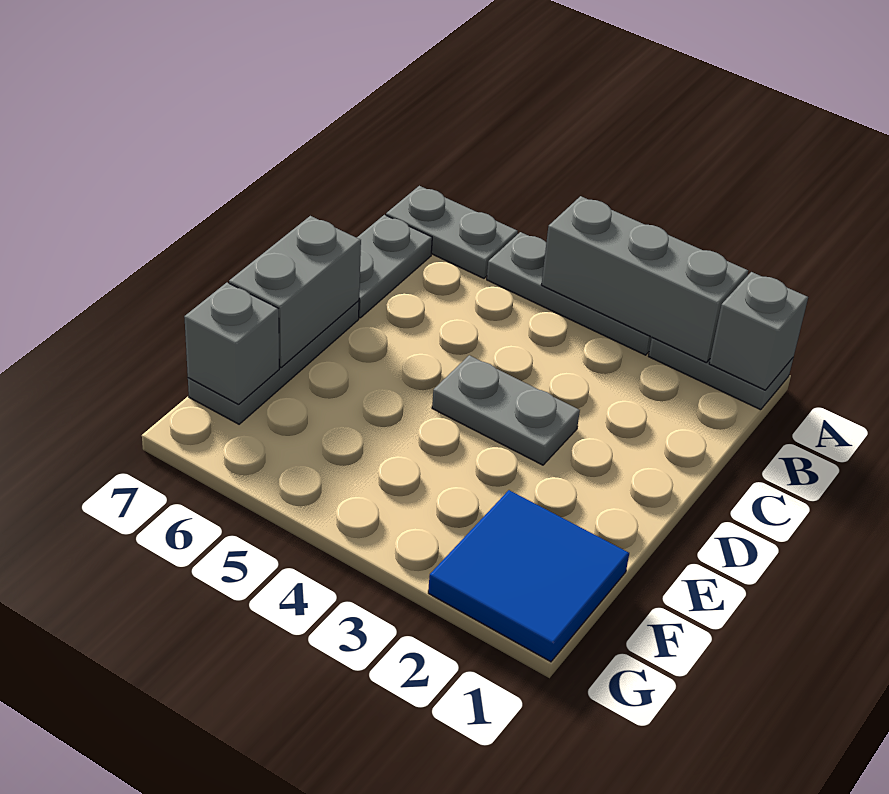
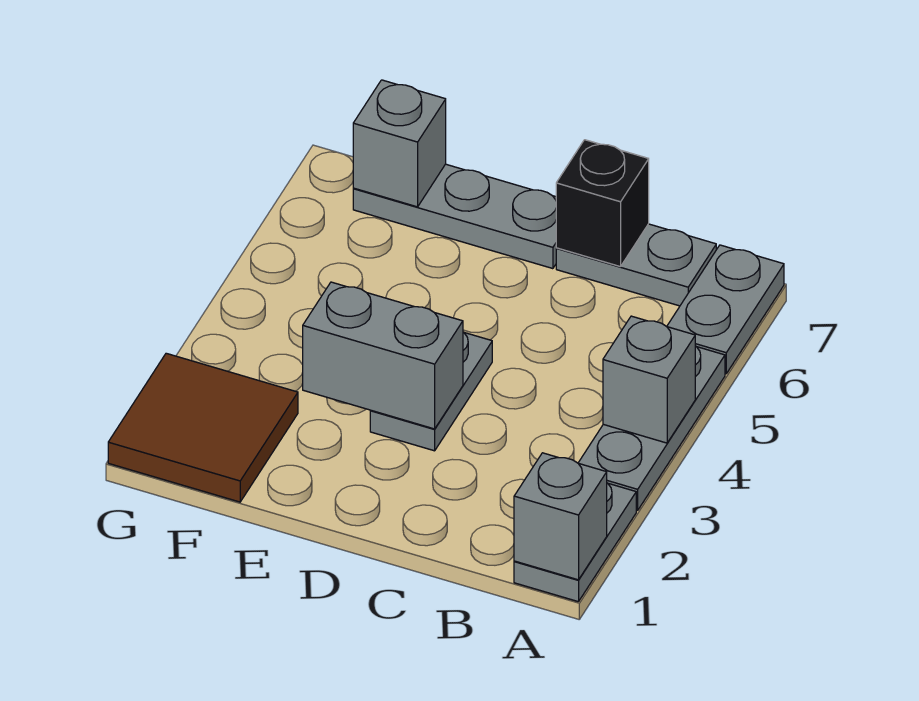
grey brick A2:A4 level 2 -> grey brick A4 level 2
none -> black brick C7 level 2
grey brick D7:E7 level 2 -> grey brick D3:E3 level 2
blue tile F1:G2 level 1 -> brown tile F1:G2 level 1

